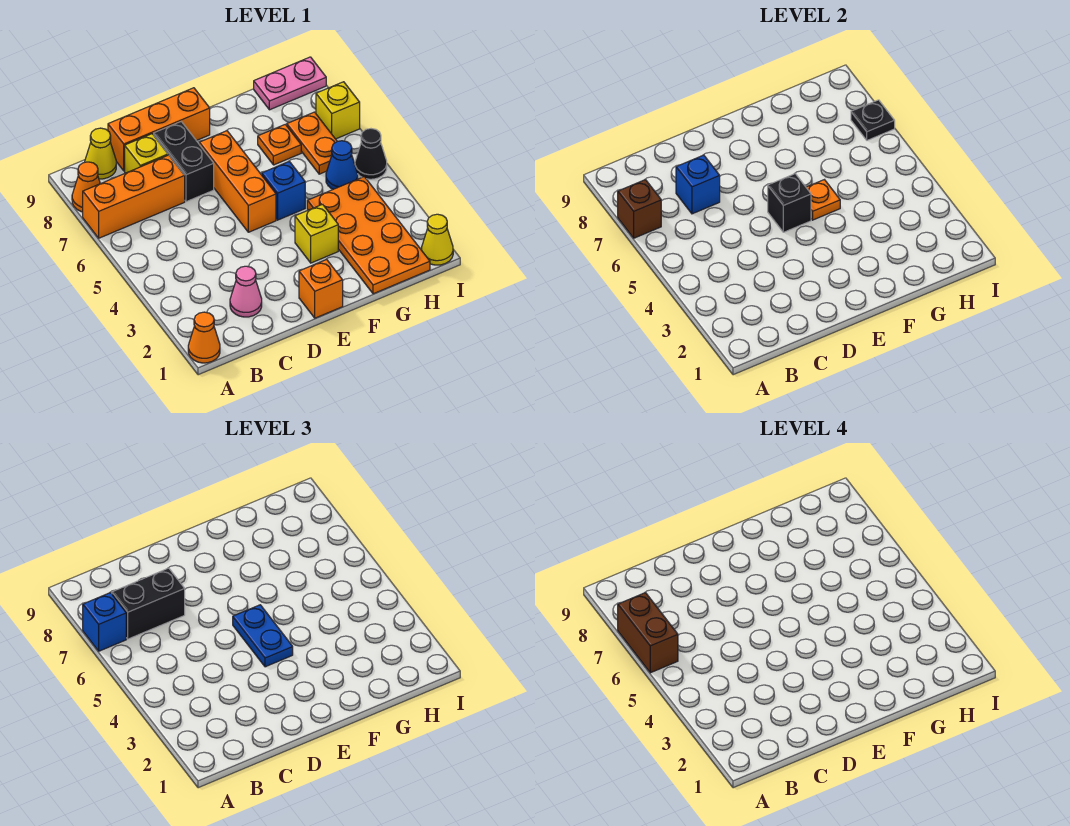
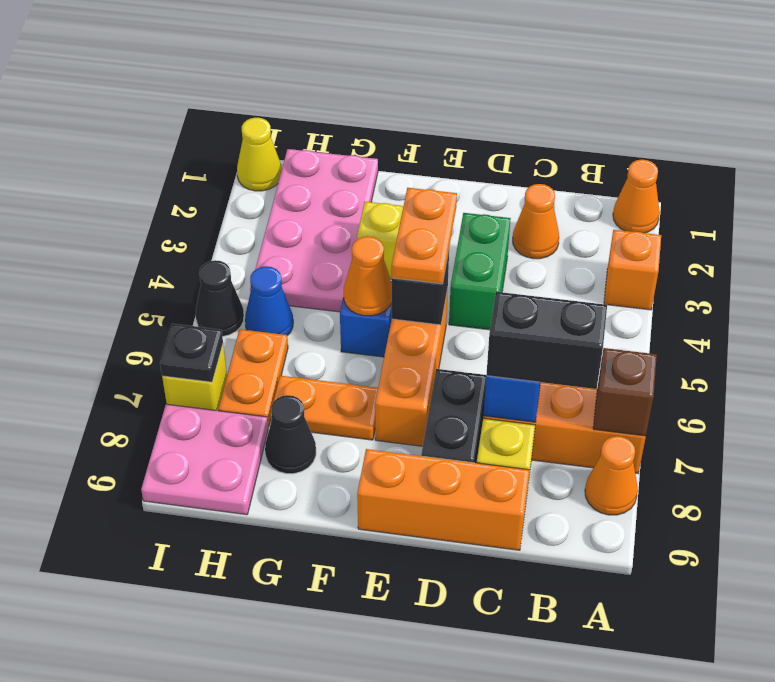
brown brick A6:A7 level 4 -> none
blue brick A7 level 3 -> none
yellow cone B9 level 1 -> none
pink cone C2 level 1 -> orange cone C2 level 1
none -> green brick D3:D4 level 1
orange brick E1 level 1 -> orange brick A3 level 1
blue plate E4:E5 level 3 -> orange plate E4:E5 level 3
orange plate F5 level 2 -> orange cone F5 level 2
orange plate G1:H4 level 1 -> pink plate G1:H4 level 1
orange plate G7 level 1 -> orange plate F7:G7 level 1
none -> black cone G8 level 1
pink plate H9:I9 level 1 -> pink plate H8:I9 level 1

